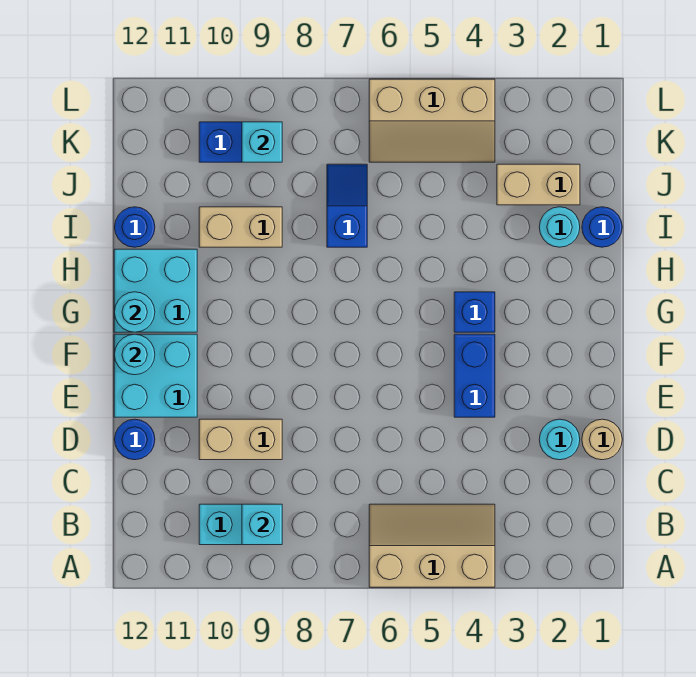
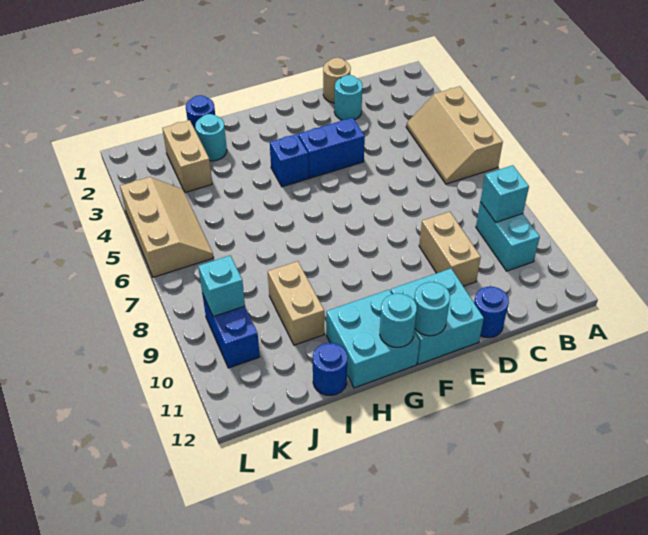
blue slope I7:J7 level 1 top I -> none

